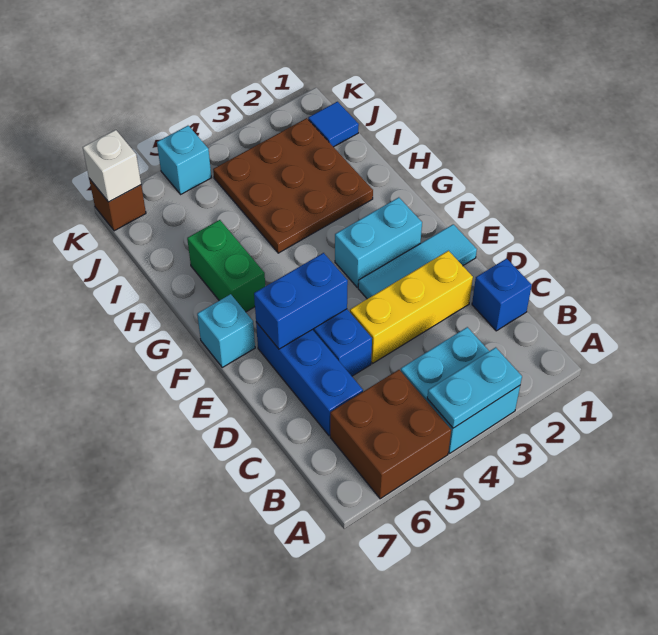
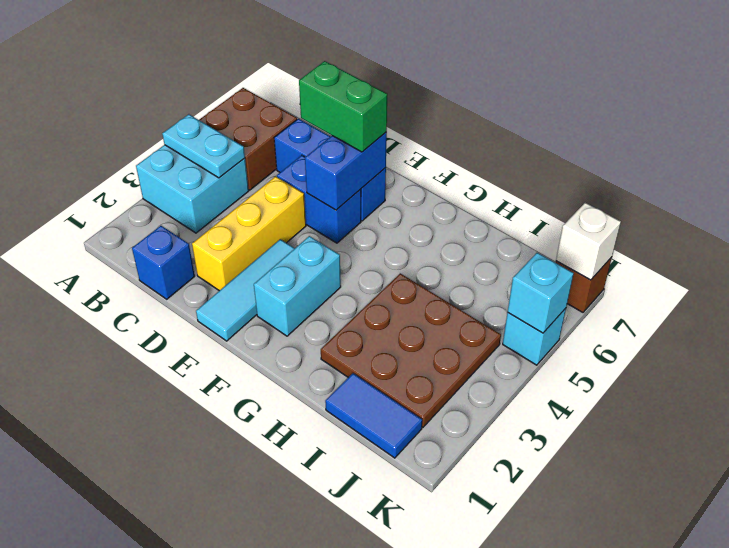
cyan plate A3:A4 level 2 -> cyan plate A4:B4 level 2
cyan brick F7 level 1 -> cyan brick K5 level 2
green brick G6:H6 level 1 -> green brick D6:E6 level 3
blue tile J1 level 1 -> blue tile I1:J1 level 1

